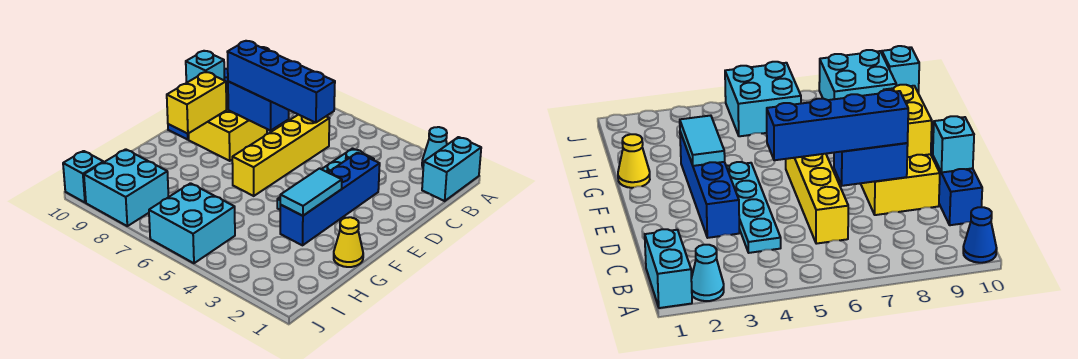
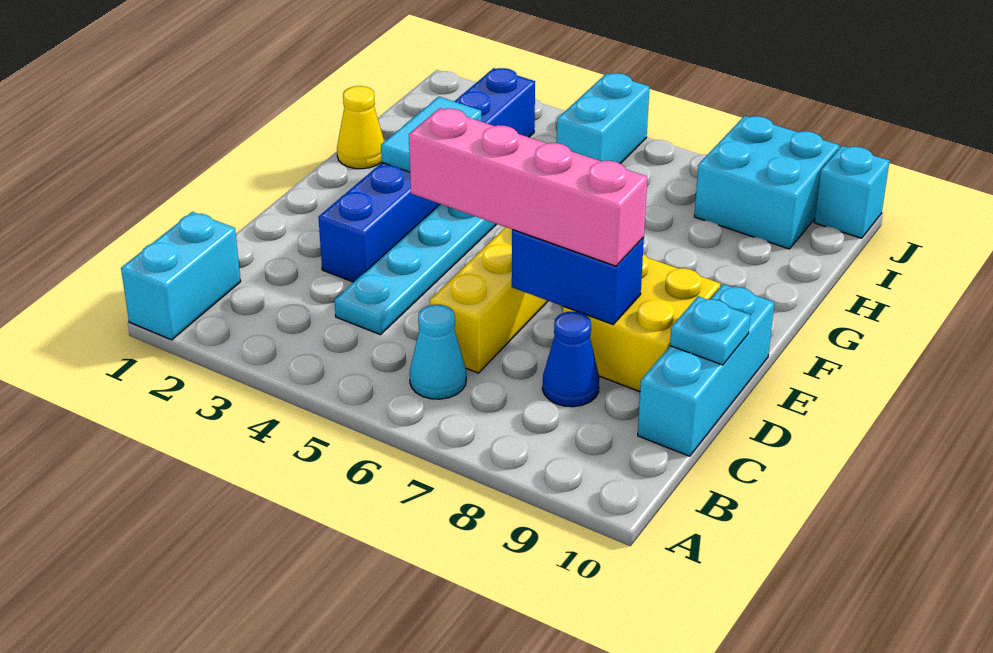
cyan cone A2 level 1 -> cyan cone B6 level 1
blue cone A10 level 1 -> blue cone C8 level 1
blue brick C10:E10 level 1 -> cyan brick C10:E10 level 1
blue brick D3:G3 level 1 -> blue brick D3:I3 level 1
blue brick D5:D8 level 3 -> pink brick D5:D8 level 3
cyan brick D10 level 2 -> cyan plate D10 level 2
yellow brick E9:F9 level 2 -> none
cyan brick I5:J6 level 1 -> cyan brick I5:J5 level 1

